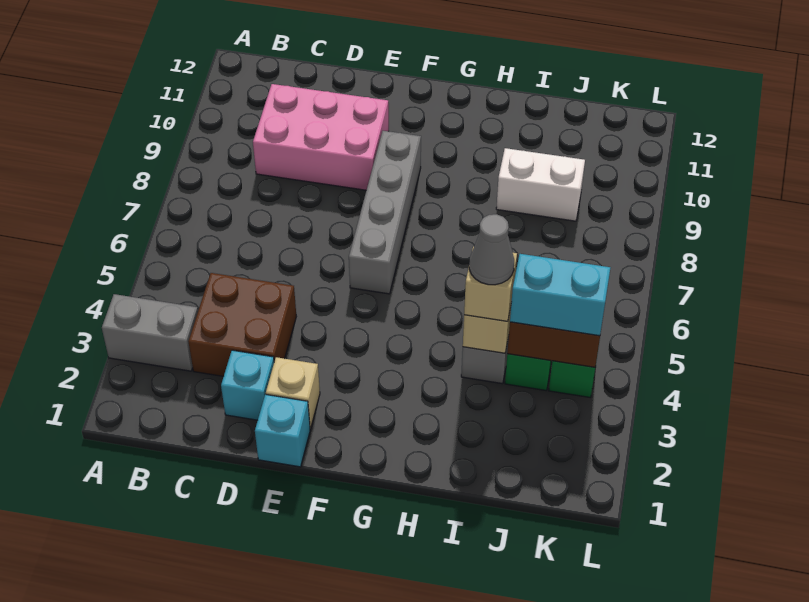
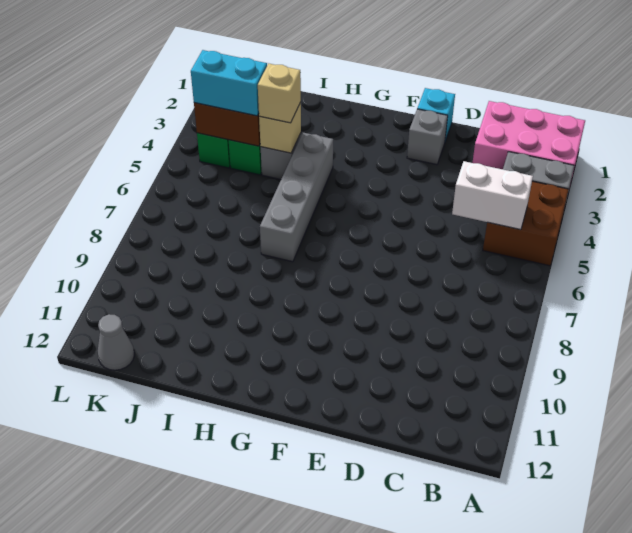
brown brick C3:D4 level 1 -> brown brick A4:B5 level 1
pink brick C9:E10 level 1 -> pink brick A1:C2 level 1
cyan brick D2 level 1 -> none
tan brick E2 level 1 -> grey brick E2 level 1
grey brick F6:F9 level 1 -> grey brick H4:H7 level 1
grey cone I4 level 4 -> grey cone K12 level 1
white brick I9:J9 level 1 -> white brick B5:C5 level 2

